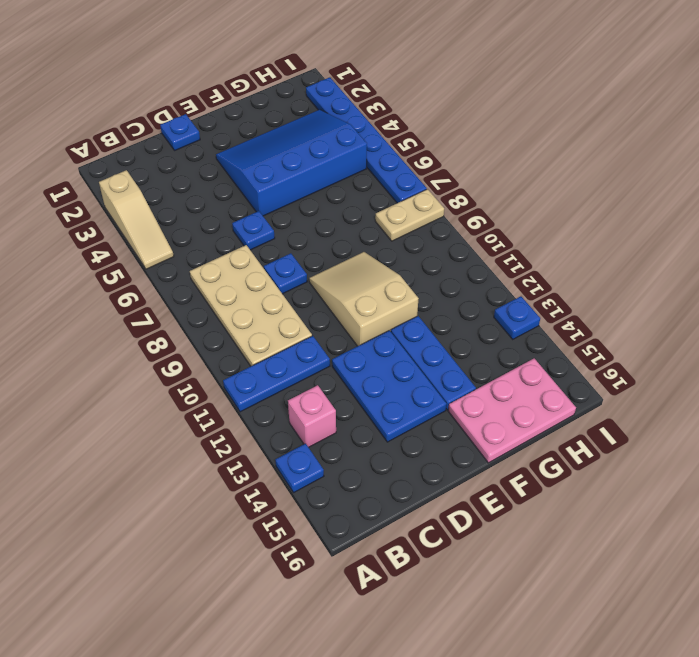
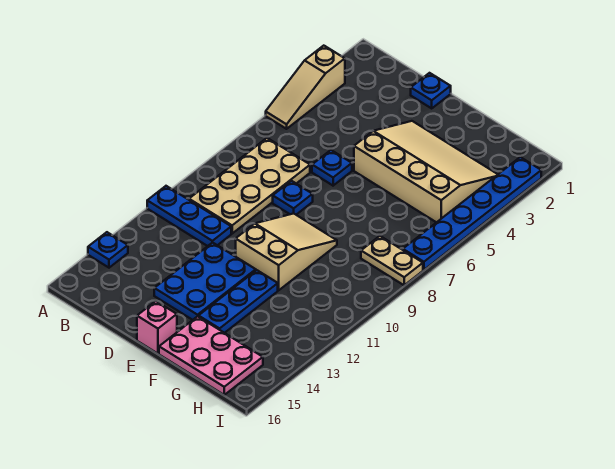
pink brick B13 level 1 -> pink brick E16 level 1
blue slope E3:H5 level 1 top 5 -> tan slope E3:H5 level 1 top 5
blue plate I13 level 1 -> none

